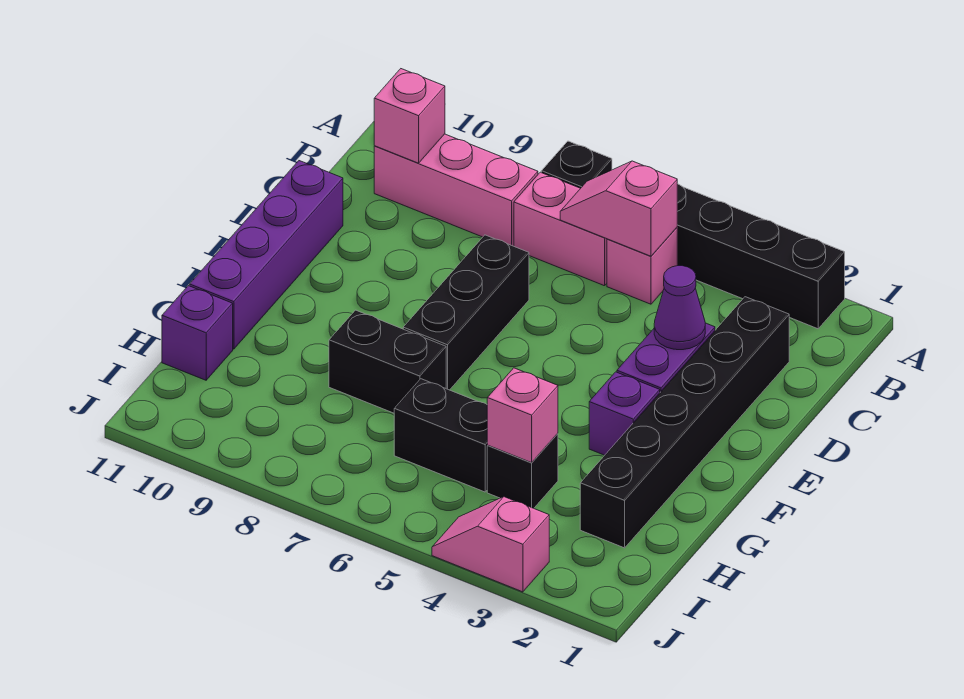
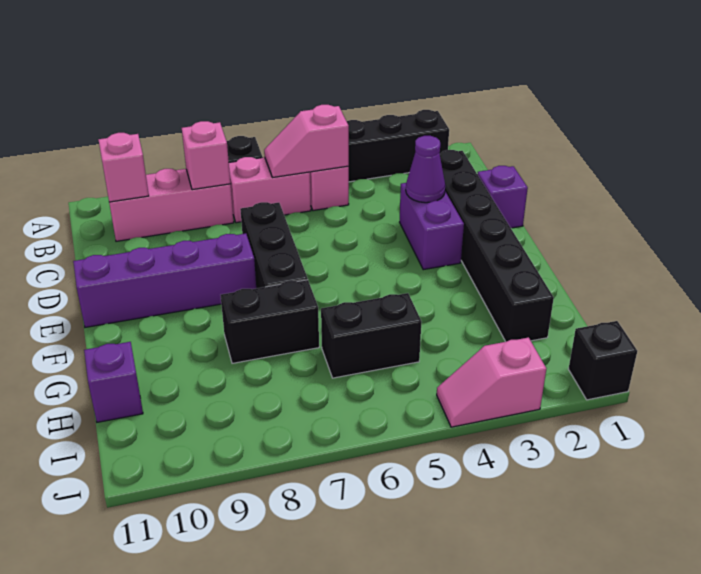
purple brick D11:G11 level 1 -> purple brick E8:E11 level 1
purple brick F3 level 1 -> purple brick D1 level 1
black brick H4 level 1 -> black brick J1 level 1
pink brick H4 level 2 -> pink brick B8 level 2

